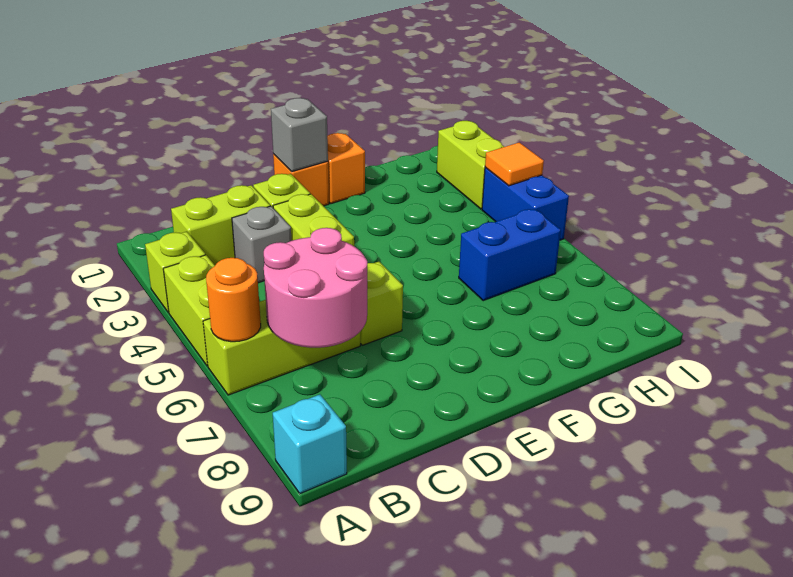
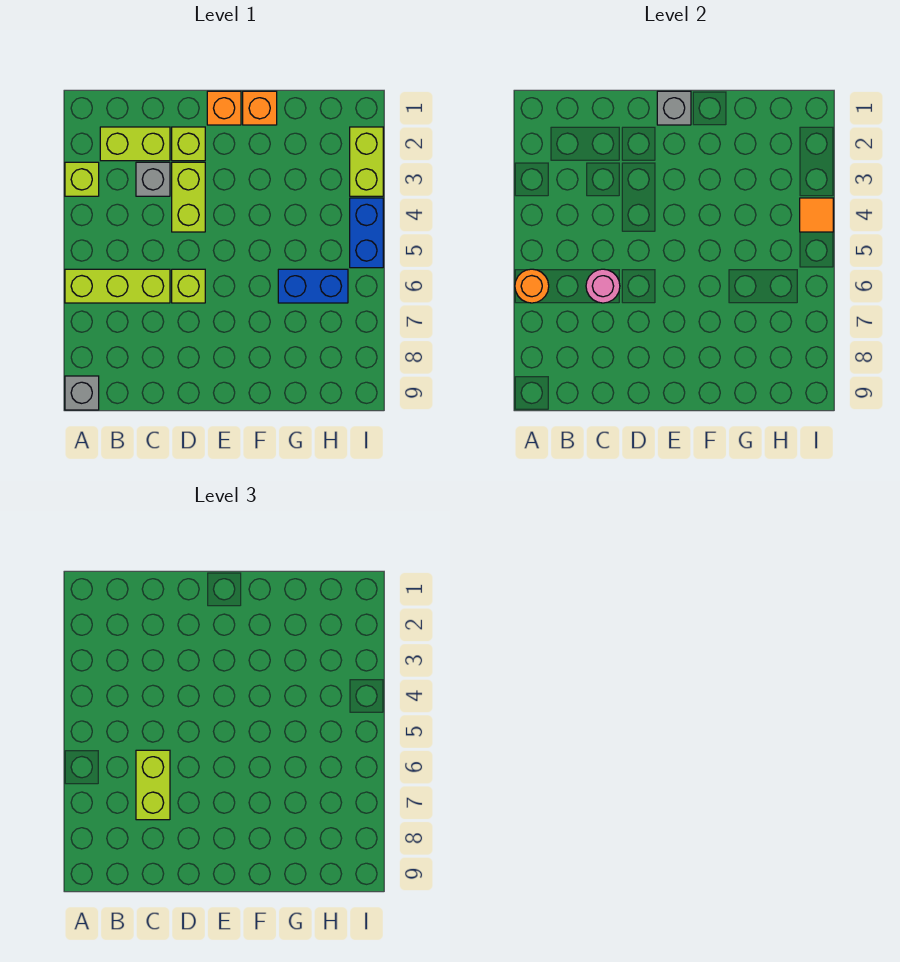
lime brick A4:A5 level 1 -> lime brick C6:C7 level 3
cyan brick A9 level 1 -> grey brick A9 level 1
pink round brick B6:C7 level 2 -> pink round brick C6 level 2

